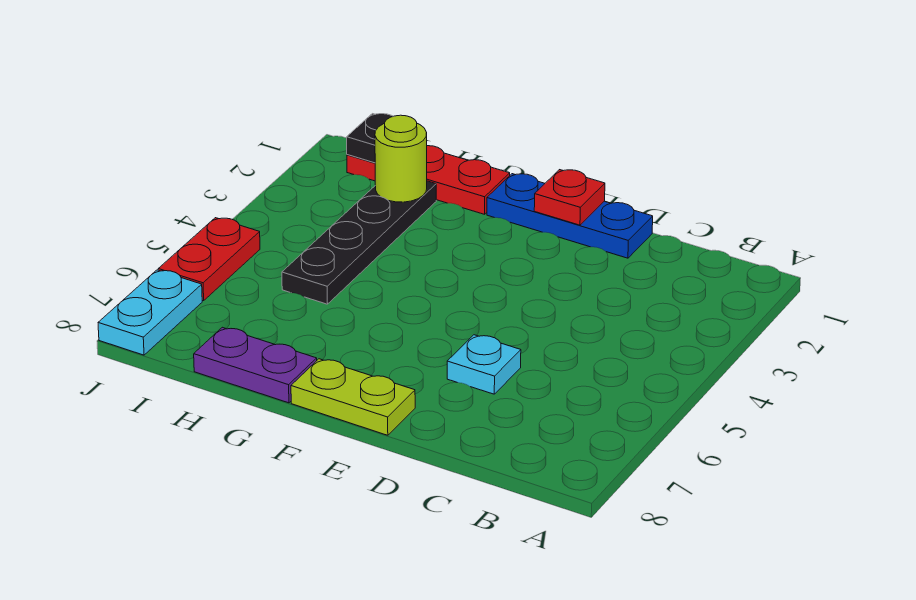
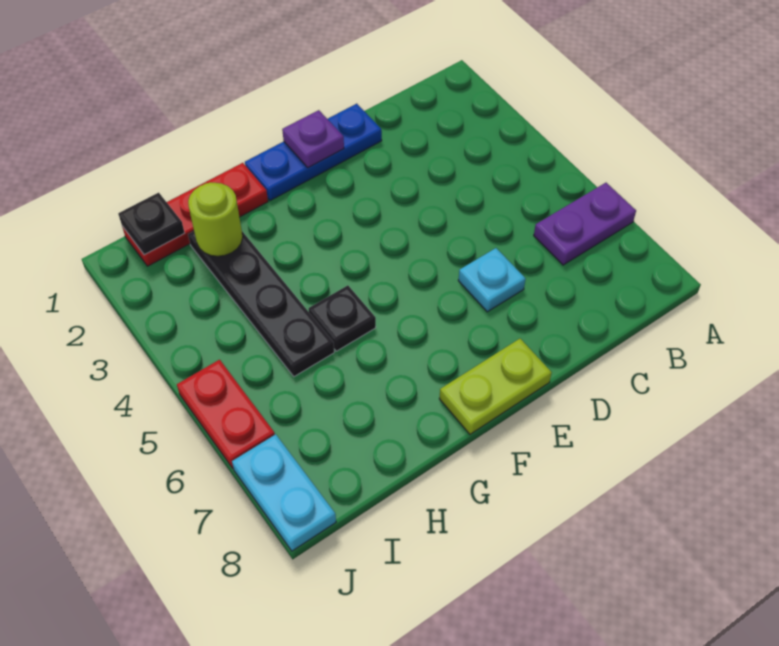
red plate E1 level 2 -> purple plate E1 level 2
none -> black plate G5 level 1
purple plate G8:H8 level 1 -> purple plate A6:B6 level 1

